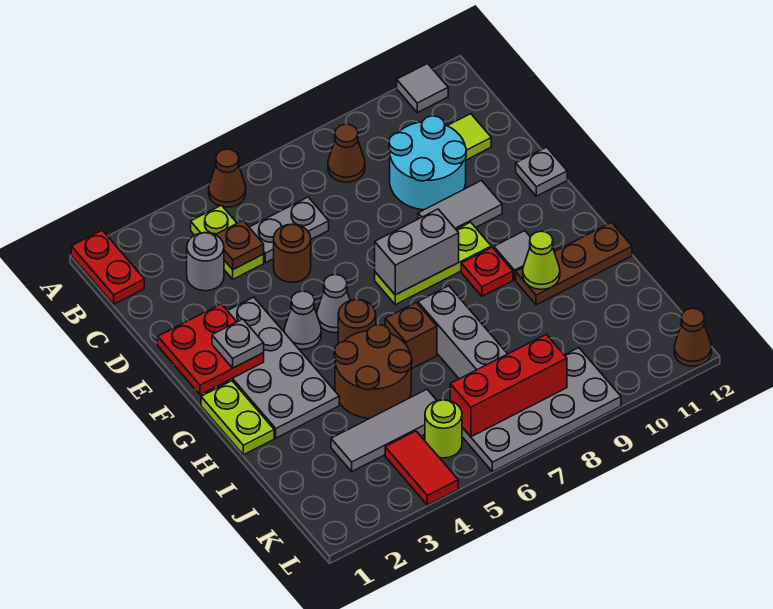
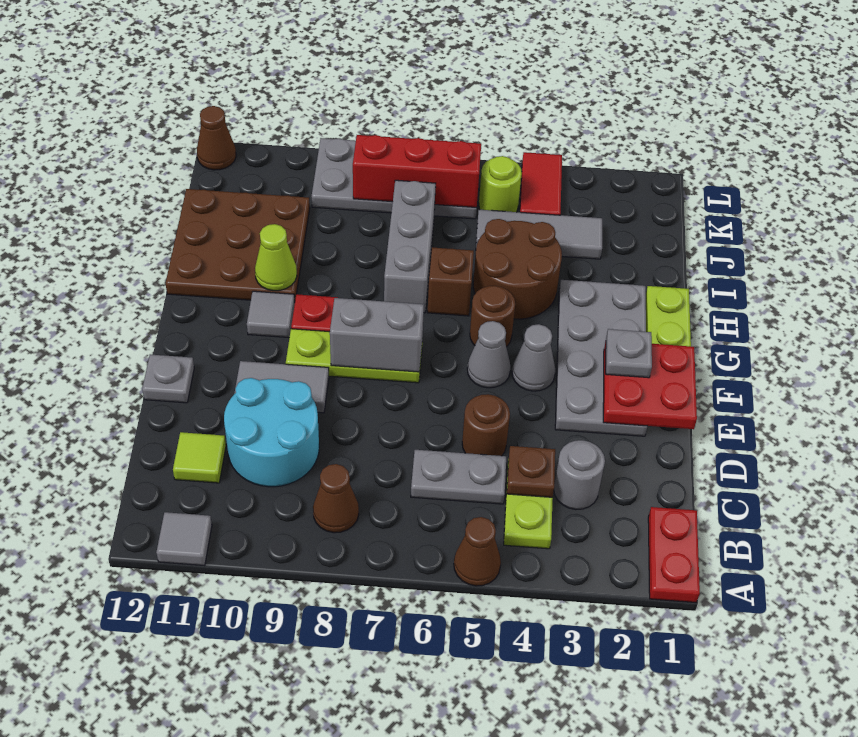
brown plate H10:H12 level 1 -> brown plate H10:J12 level 1

